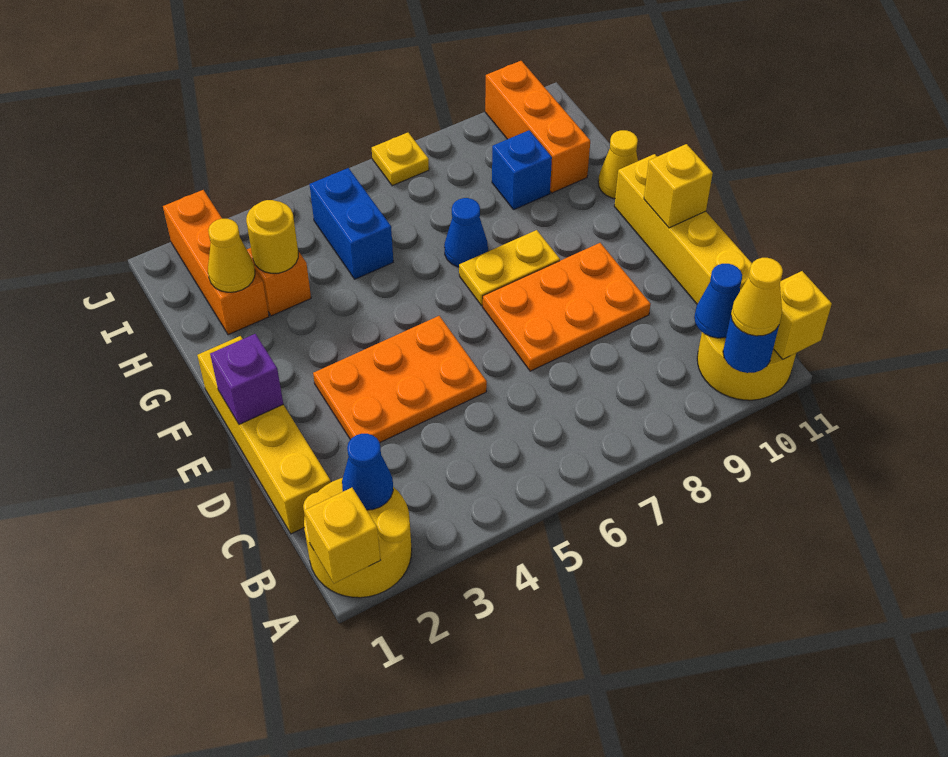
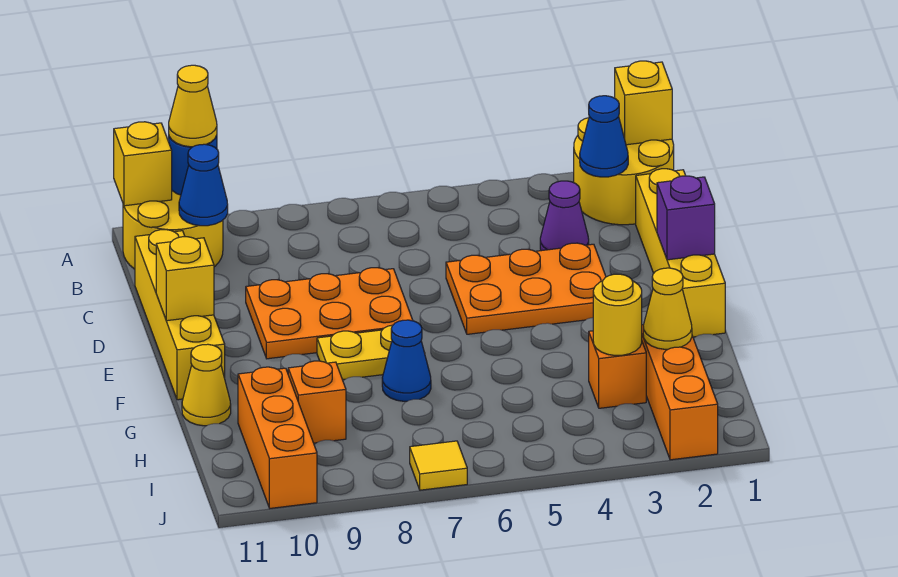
none -> purple cone C3 level 1
blue brick H5:I5 level 1 -> none
blue brick H9 level 1 -> orange brick H9 level 1
yellow plate J7 level 1 -> yellow tile J7 level 1

